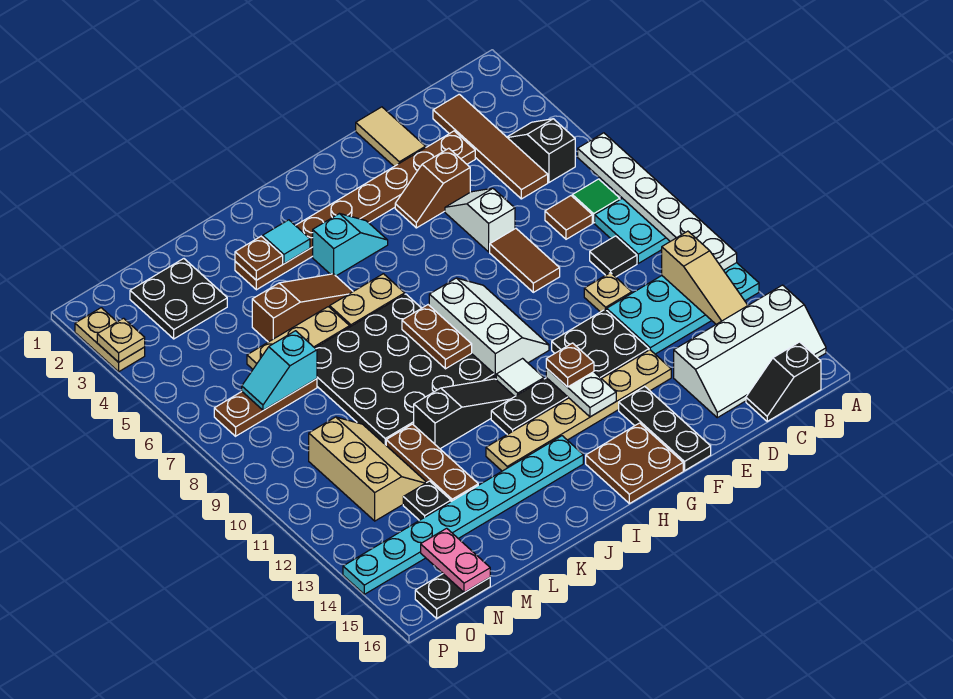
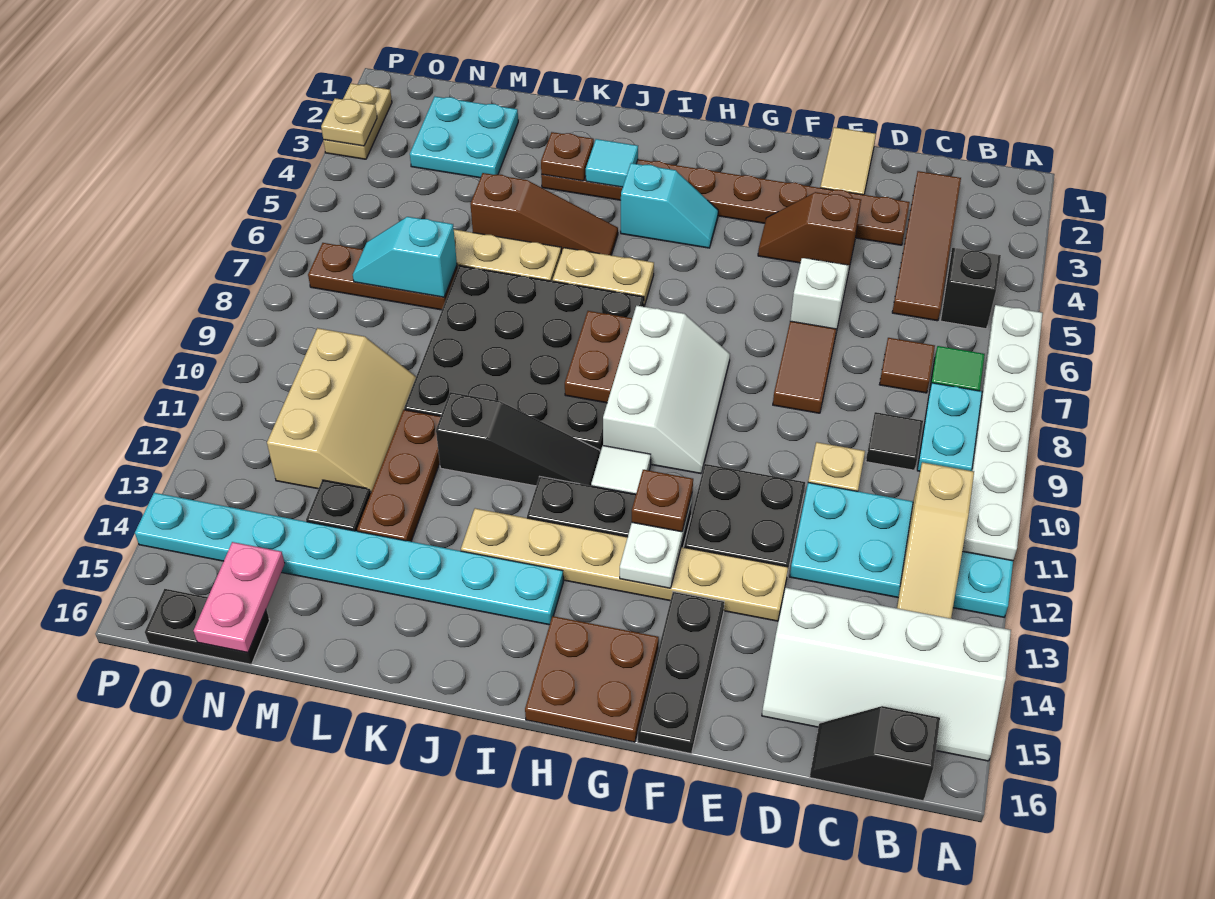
black plate M2:N3 level 1 -> cyan plate M2:N3 level 1

